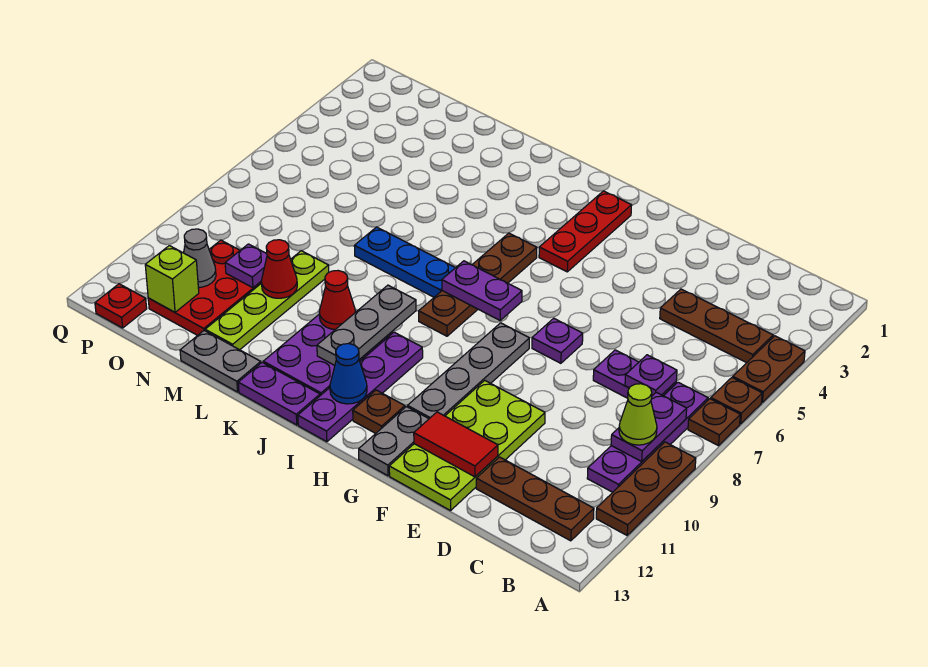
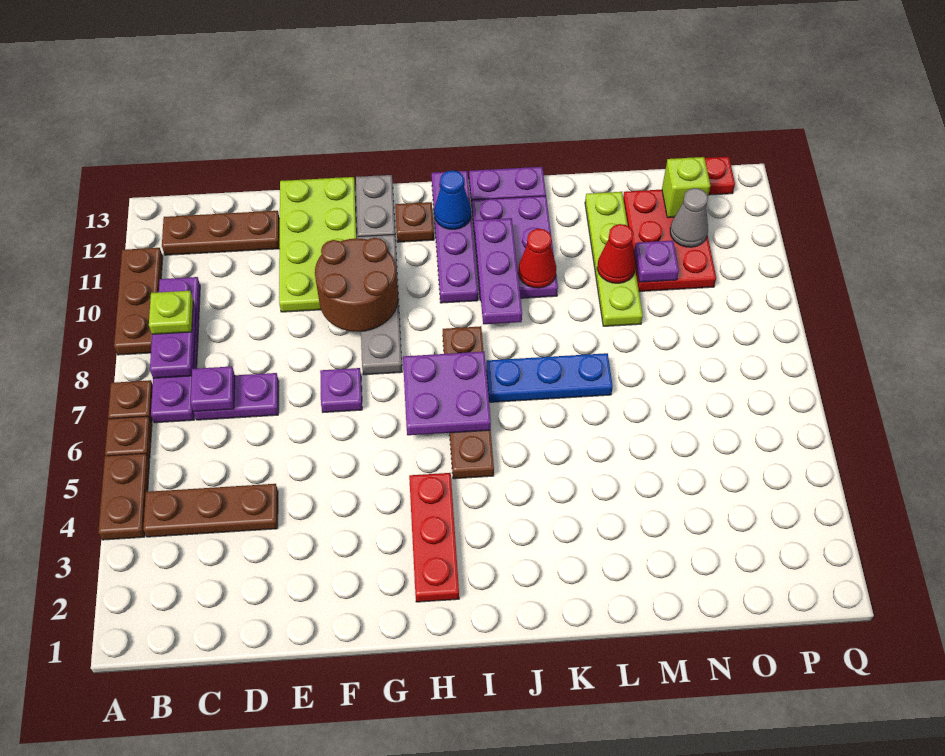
lime cone B9 level 3 -> lime plate B9 level 3
red tile E12:F12 level 2 -> none
none -> brown round brick F9:G10 level 2
purple plate H7:I7 level 2 -> purple plate H6:I7 level 2
grey plate J9:J11 level 2 -> purple plate J9:J11 level 2
grey plate L13:M13 level 1 -> none

